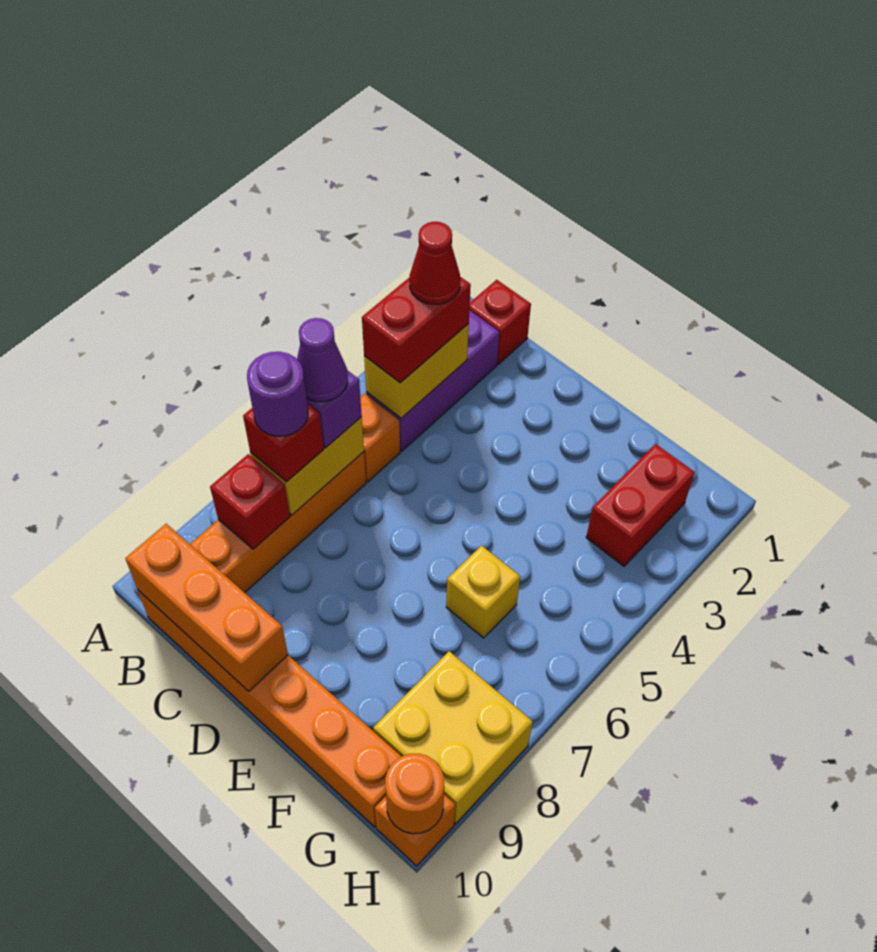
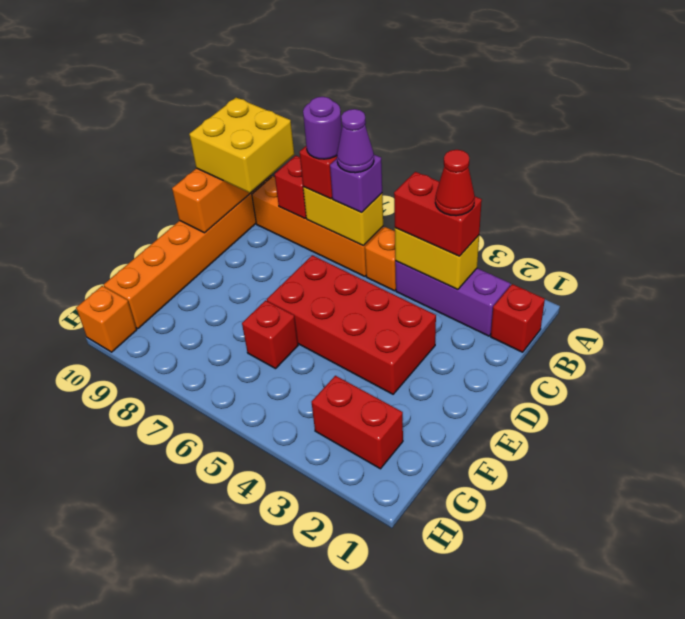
none -> red brick D3:E6 level 1
yellow brick F6 level 1 -> red brick F6 level 1
yellow brick G8:H9 level 1 -> yellow brick B9:C10 level 3
orange round brick H10 level 2 -> none

